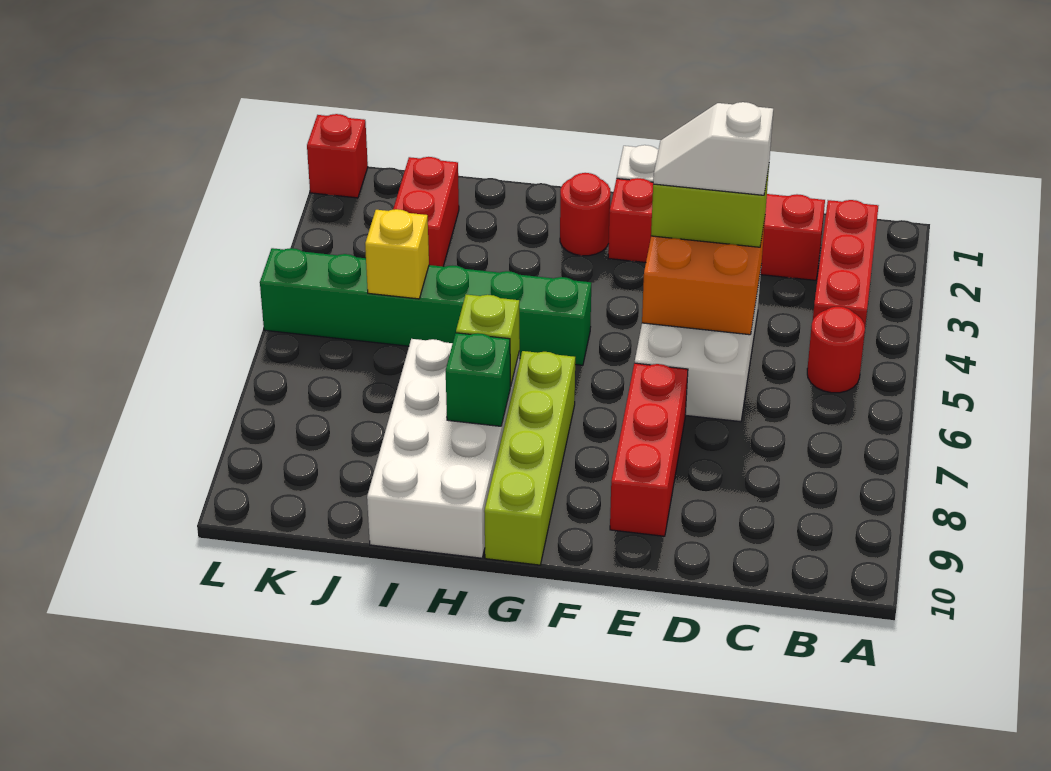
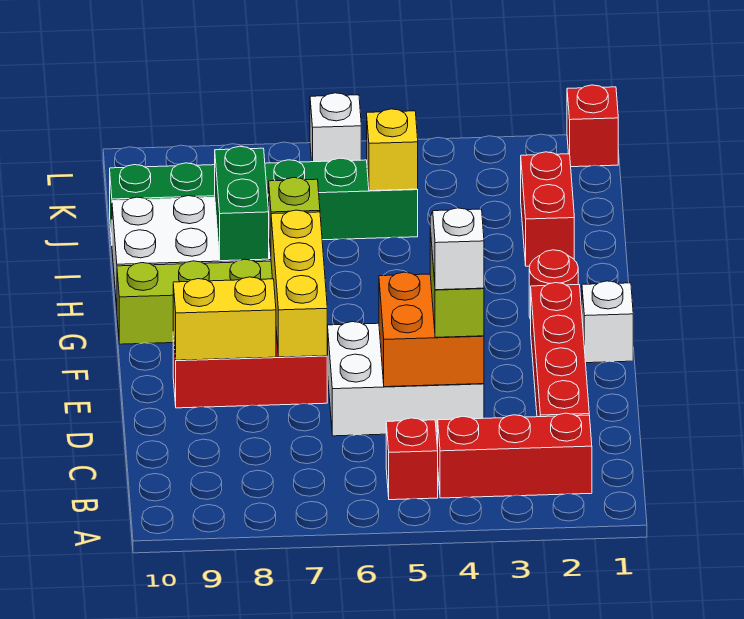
red round brick B5 level 1 -> red brick B5 level 1
none -> yellow brick E7:G7 level 2
none -> yellow brick E8:E9 level 2
green brick G5:L5 level 1 -> green brick J5:J10 level 1
green brick H8 level 2 -> green brick H8:I8 level 2
red brick J2:J3 level 1 -> red brick I2:J2 level 1
none -> white brick L6 level 1

